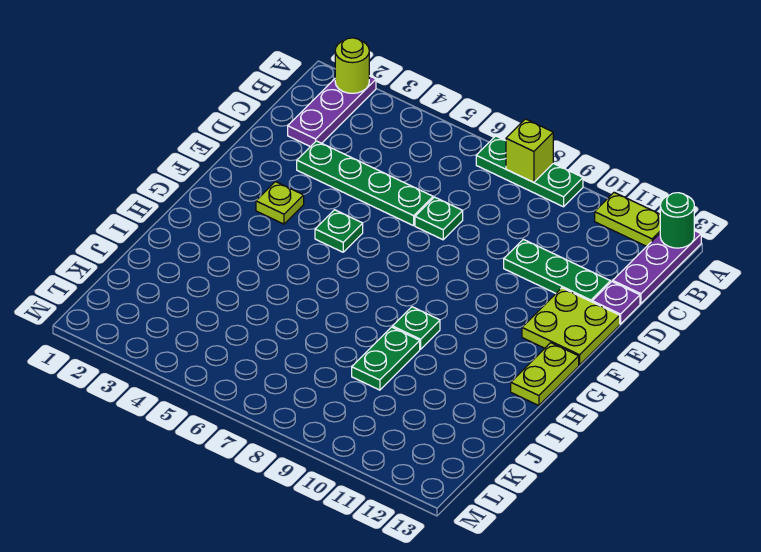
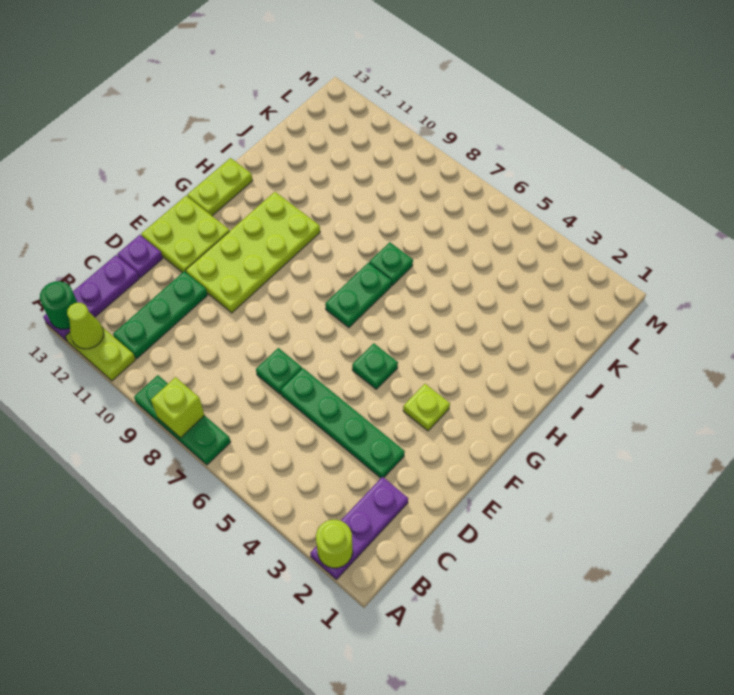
none -> lime cone A12 level 2
green plate D10:D12 level 1 -> green plate B11:D11 level 1
none -> lime plate E10:H11 level 1
green plate H9 level 1 -> green plate I7 level 1
green plate I9:J9 level 1 -> green plate G7:H7 level 1

